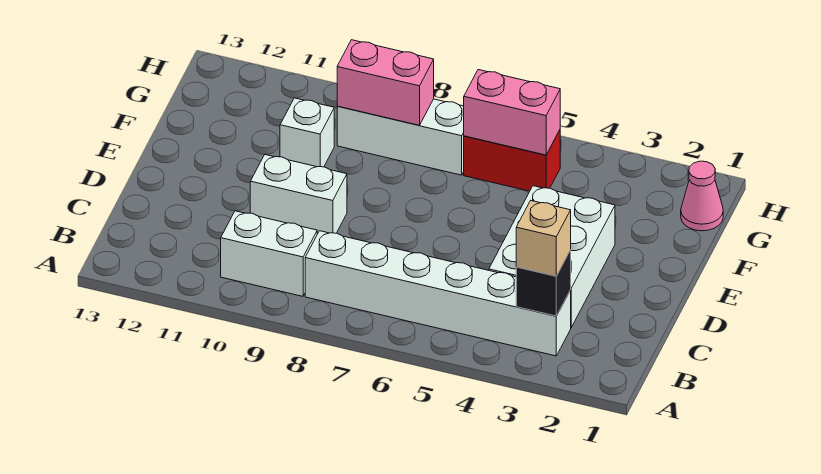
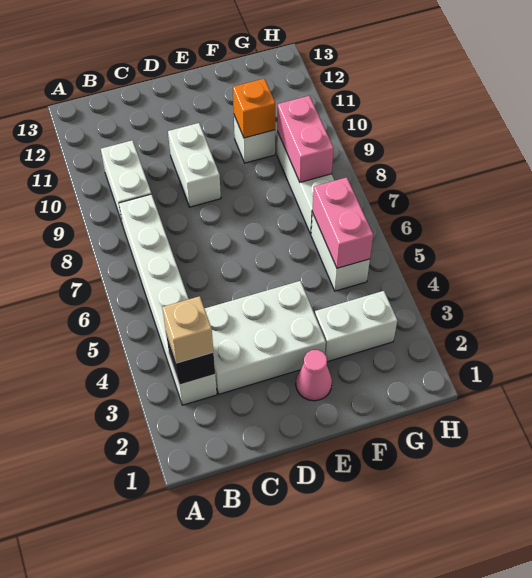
none -> white brick F3:G3 level 1
none -> orange brick F10 level 2
pink cone G1 level 1 -> pink cone E2 level 1
red brick G5:G6 level 1 -> white brick G5:G6 level 1

